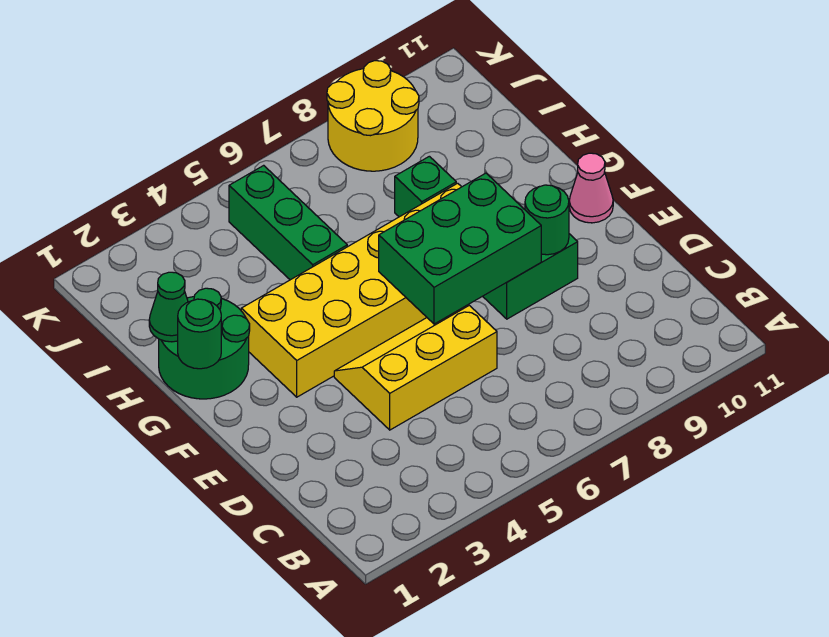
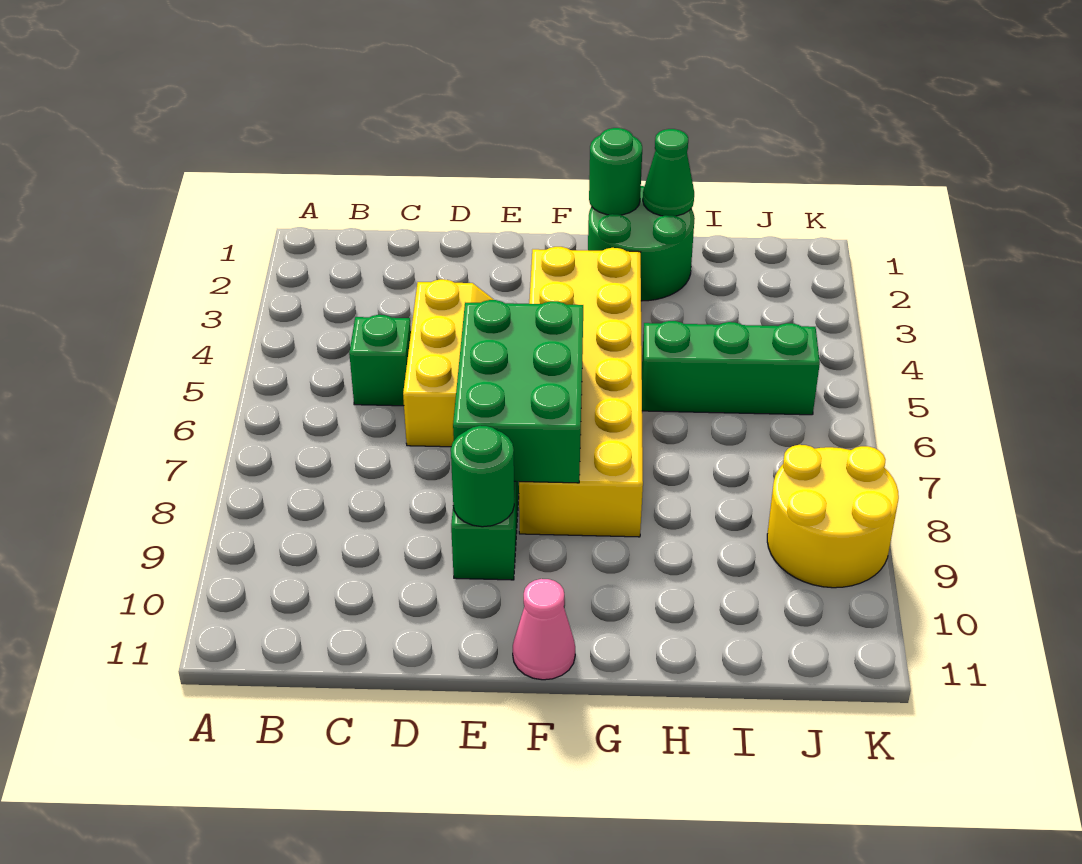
green brick H8 level 1 -> green brick C5 level 1

